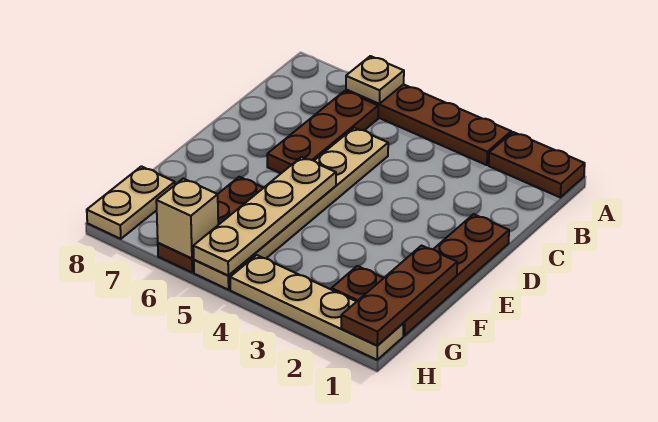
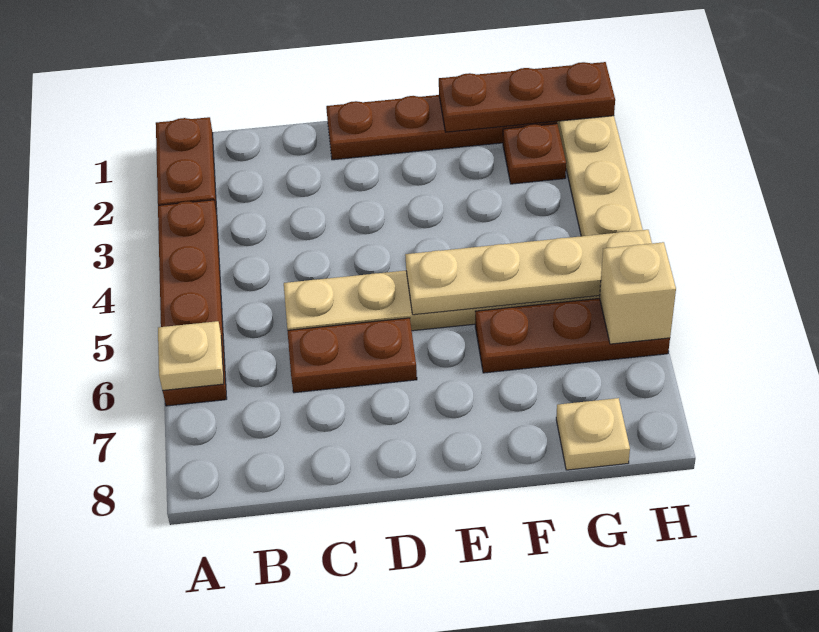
brown plate B6:D6 level 1 -> brown plate C6:D6 level 1
tan plate G8:H8 level 1 -> tan plate G8 level 1

